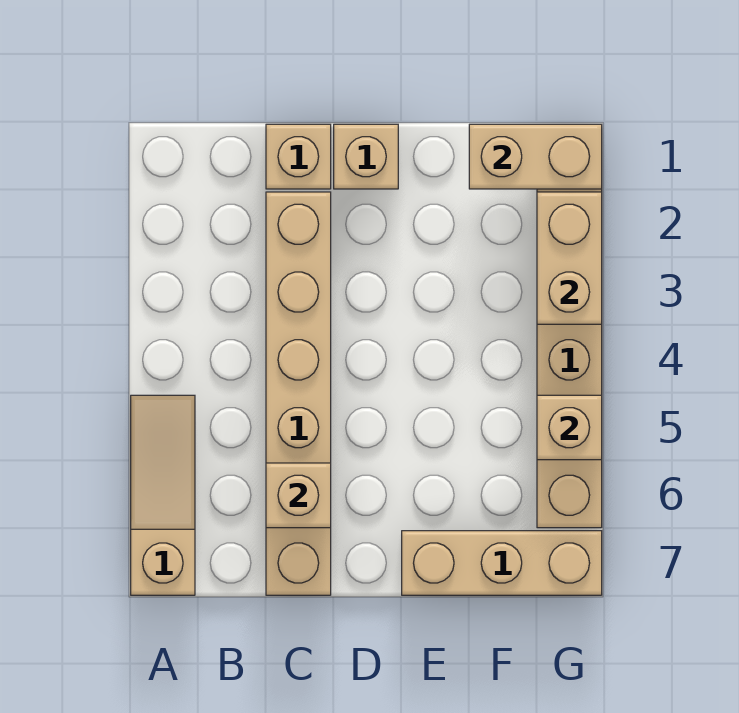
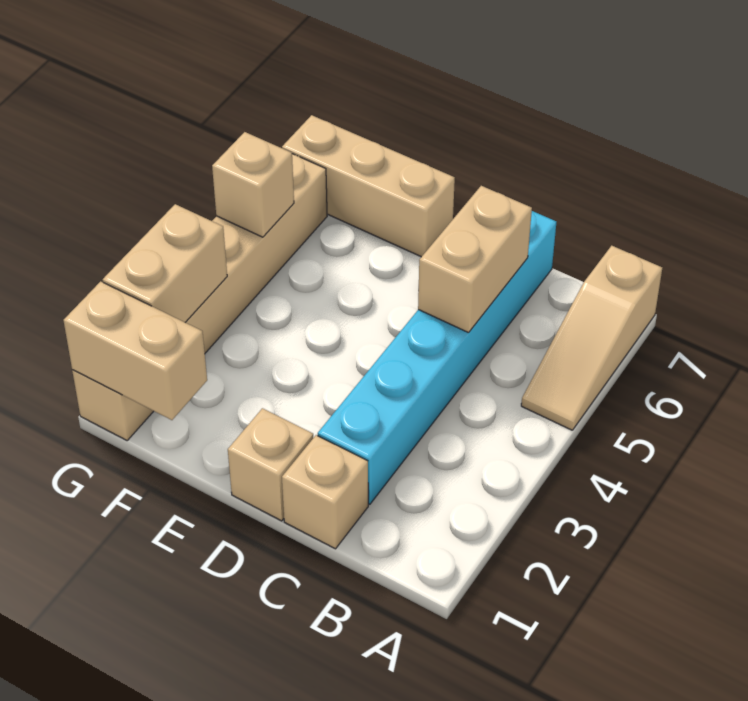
tan brick C2:C7 level 1 -> cyan brick C2:C7 level 1
tan brick C6 level 2 -> tan brick C5:C6 level 2

